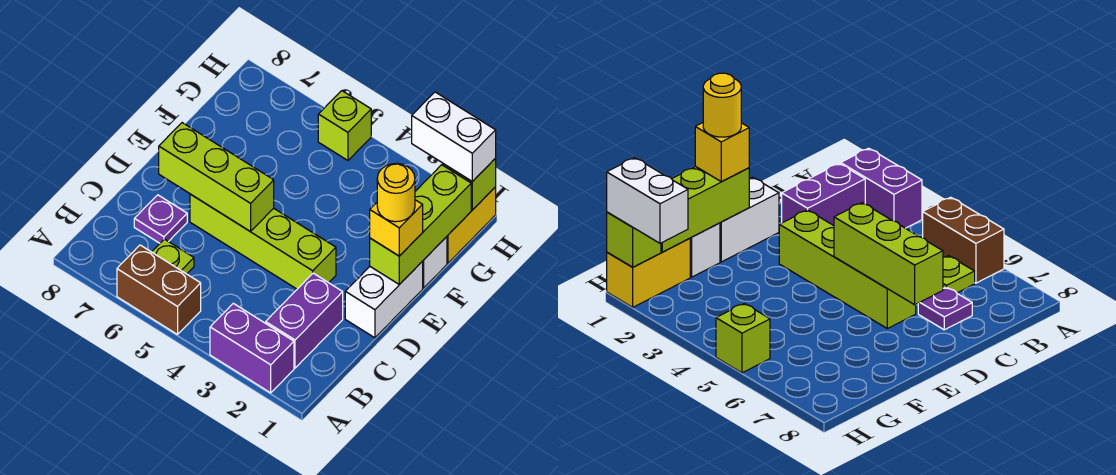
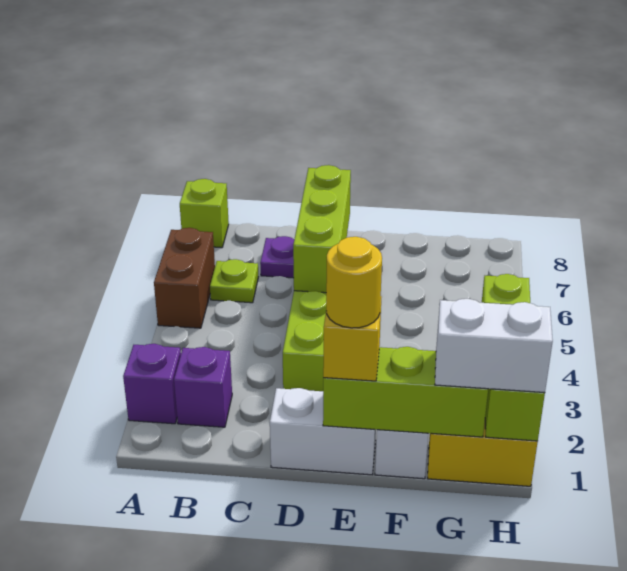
purple brick A2:A3 level 1 -> purple brick A2 level 1
none -> lime brick A8 level 1
purple brick B2:C2 level 1 -> purple brick B2 level 1
white brick H1:H2 level 3 -> white brick G1:H1 level 3

